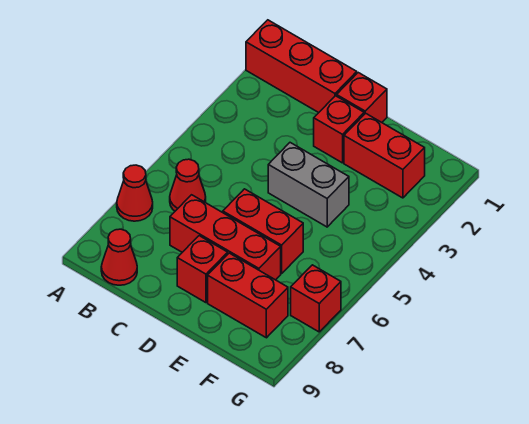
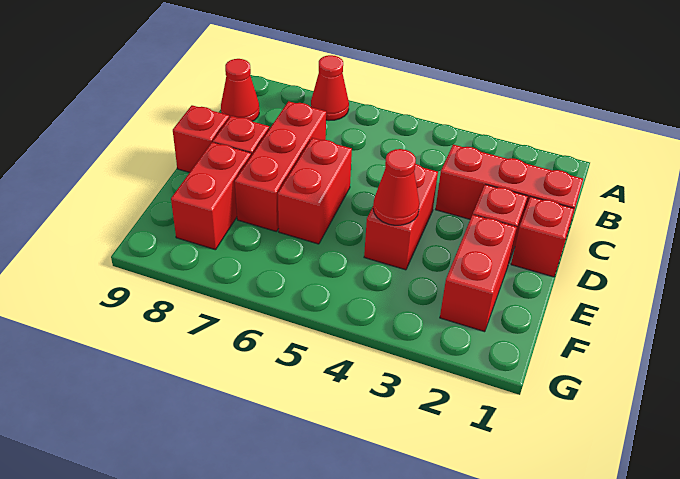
red brick A1:C1 level 1 -> red brick C1:C3 level 1
red cone B6 level 1 -> red cone E4 level 2
grey brick D4:E4 level 1 -> red brick D4:E4 level 1
red brick G7 level 1 -> red brick D9 level 1

